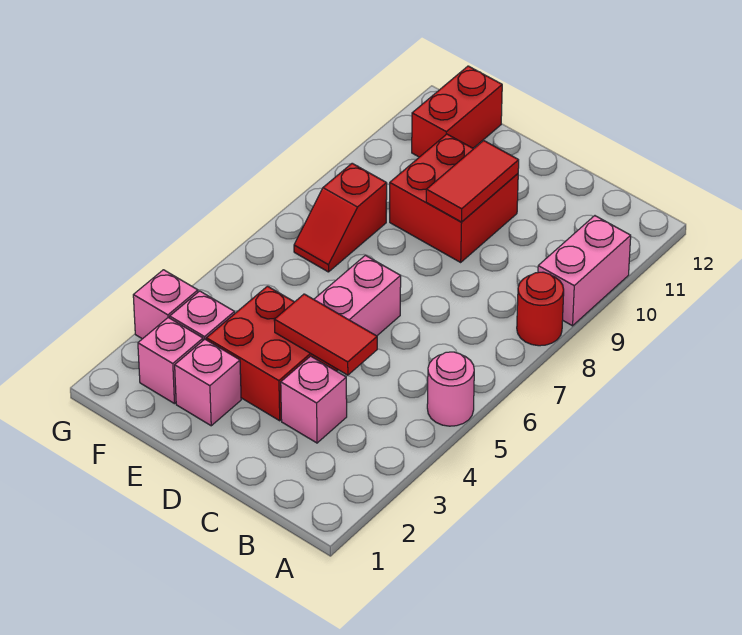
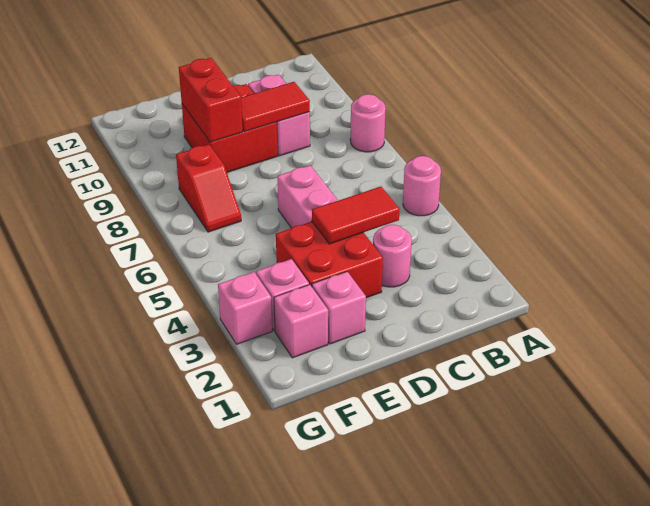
red round brick A8 level 1 -> pink round brick A8 level 1
pink brick A9:A10 level 1 -> pink brick C9:C10 level 1
pink brick C3 level 1 -> pink round brick C3 level 1
red tile D9:D10 level 2 -> red tile C9:D9 level 2
red brick F11:F12 level 1 -> red brick E9:E10 level 2

